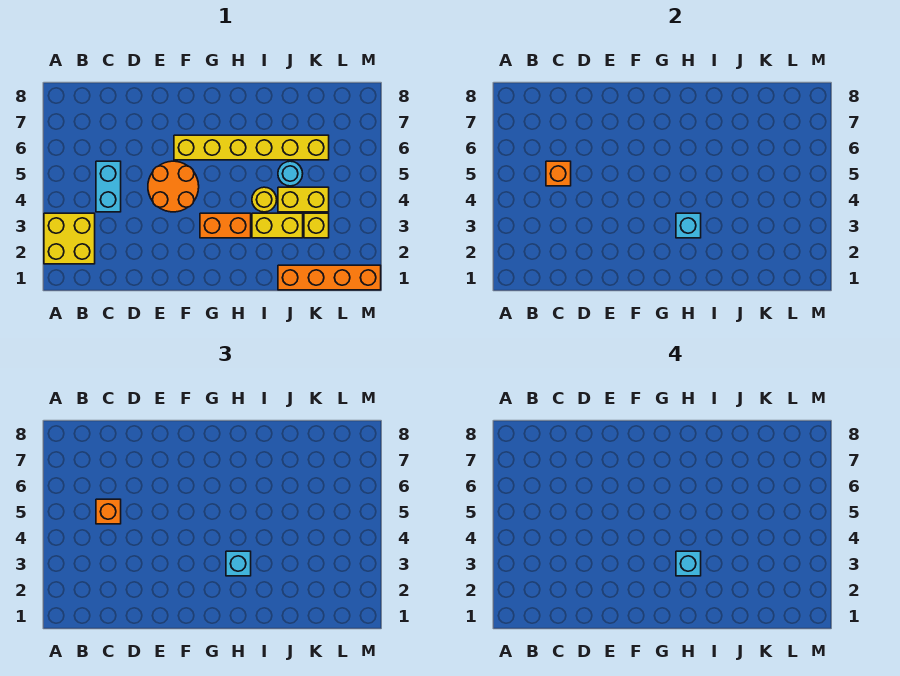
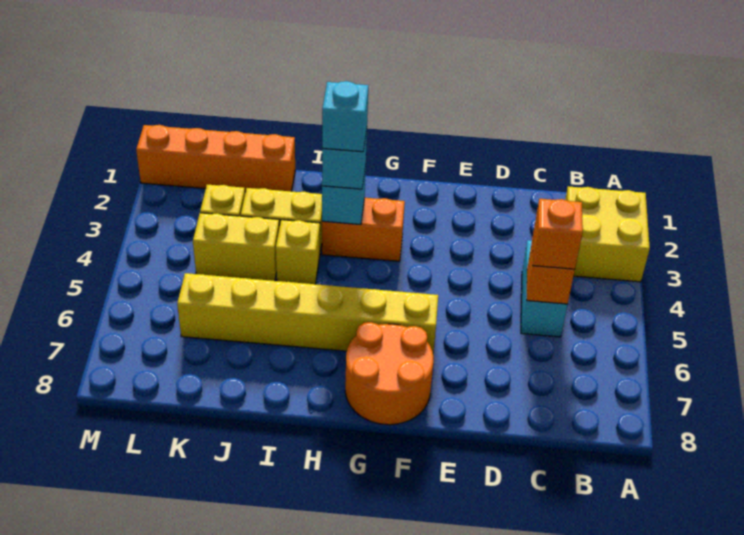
orange round brick E4:F5 level 1 -> orange round brick F7:G8 level 1
yellow round brick I4 level 1 -> yellow brick I4 level 1
cyan round brick J5 level 1 -> none

